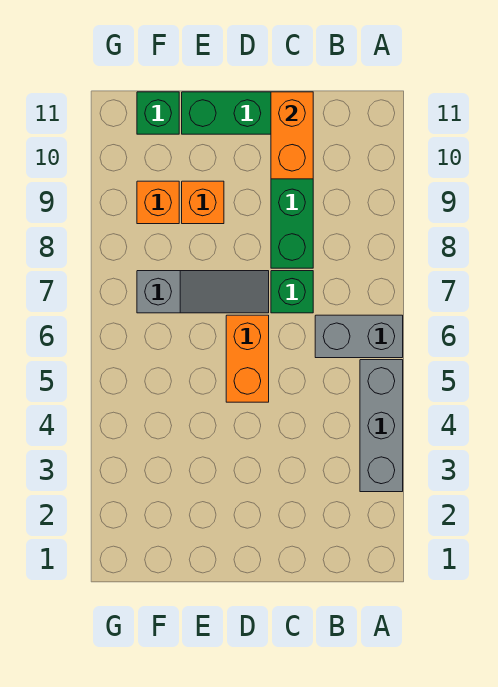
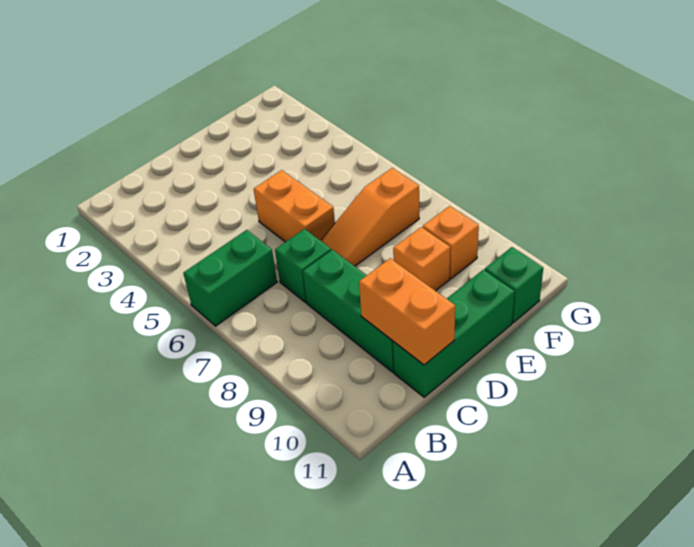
grey brick A3:A5 level 1 -> none
grey brick A6:B6 level 1 -> green brick A6:B6 level 1
grey slope D7:F7 level 1 top F -> orange slope D7:F7 level 1 top F

